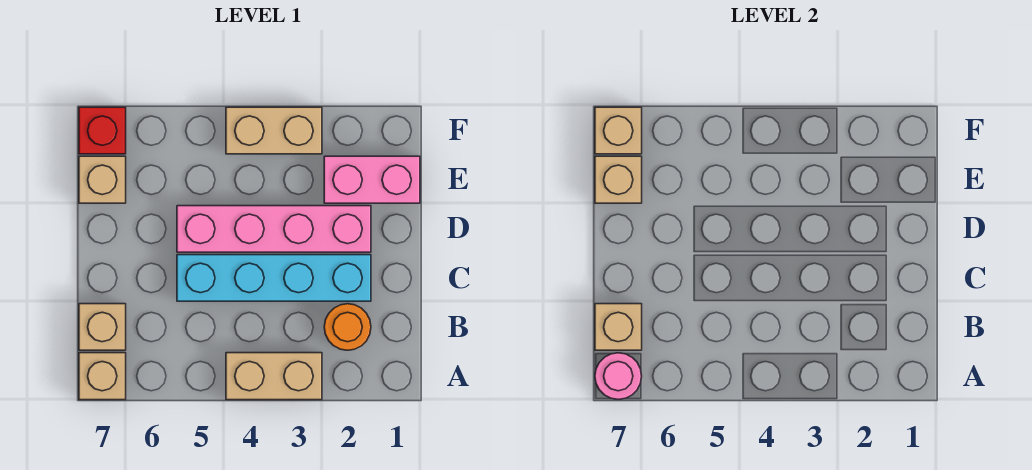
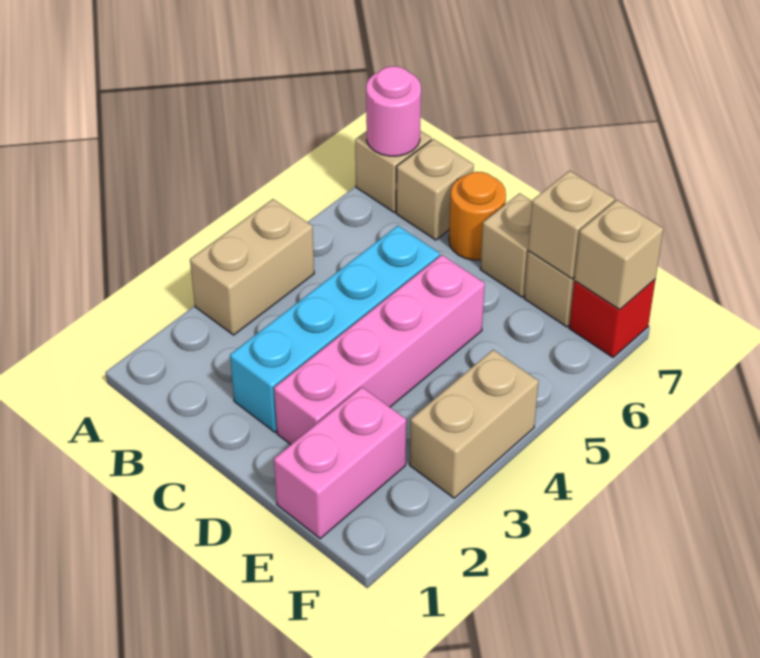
orange round brick B2 level 1 -> orange round brick C7 level 1
tan brick B7 level 2 -> tan brick D7 level 1

